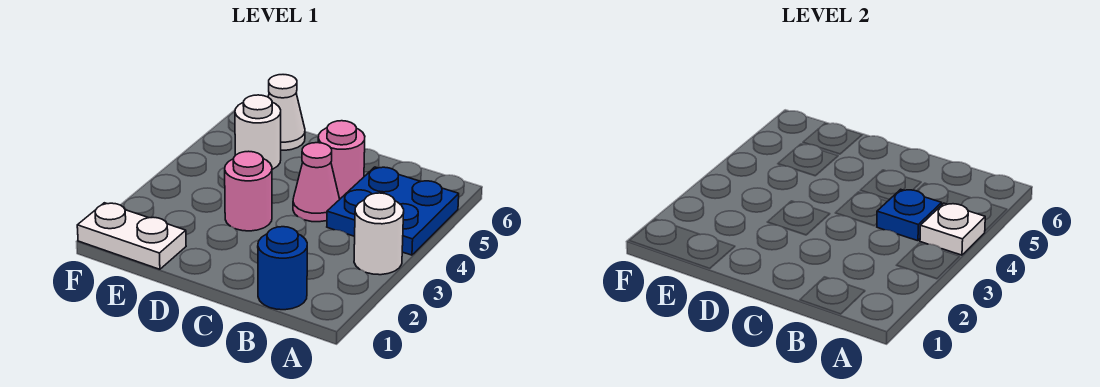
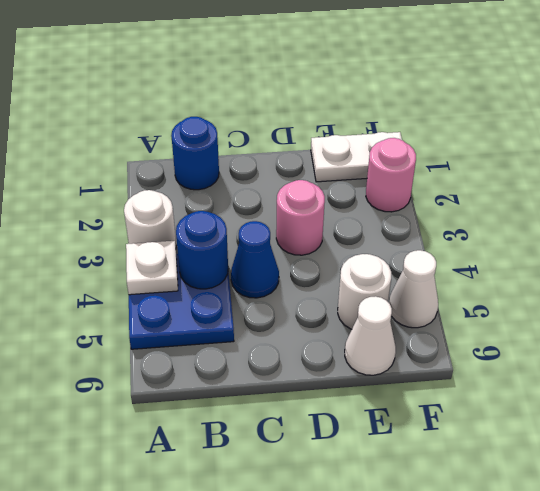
blue plate B4 level 2 -> blue round brick B4 level 2
pink cone C4 level 1 -> blue cone C4 level 1
pink round brick C5 level 1 -> pink round brick F2 level 1
none -> white cone F5 level 1

